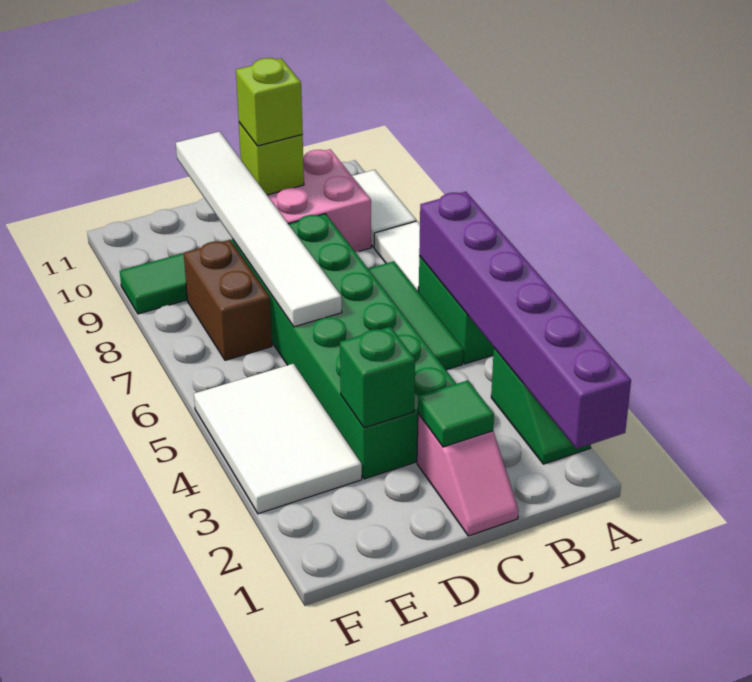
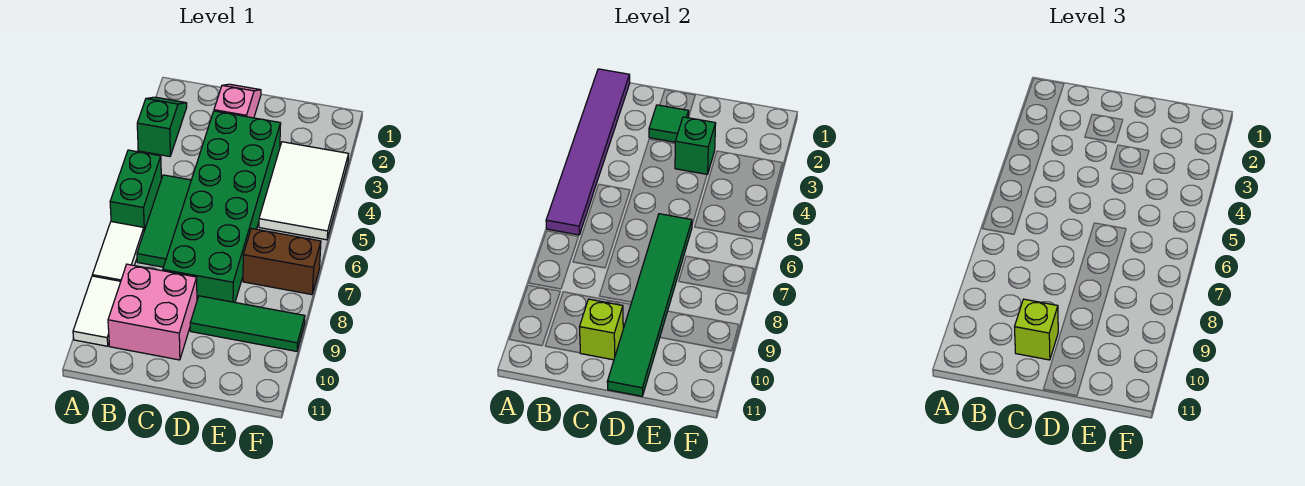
purple brick A1:A6 level 2 -> purple tile A1:A6 level 2
white tile D6:D11 level 2 -> green tile D6:D11 level 2
brown brick E7:E8 level 1 -> brown brick E7:F7 level 1

